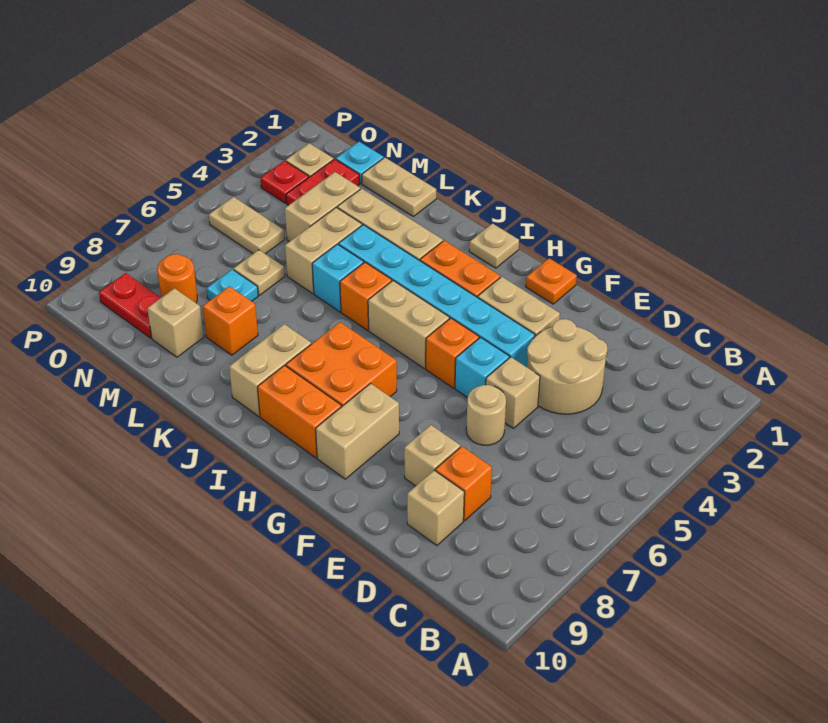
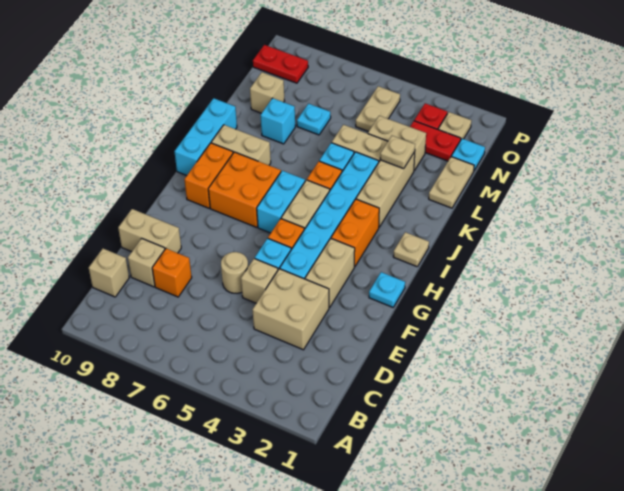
tan round brick D3:E4 level 1 -> tan brick D3:E4 level 1
tan brick E8 level 1 -> tan brick C10 level 1
orange plate G1 level 1 -> cyan plate G1 level 1
tan brick G8:G9 level 1 -> tan brick E9:E10 level 1
none -> cyan brick H6:I6 level 1
none -> cyan brick I10:K10 level 1
orange brick L8 level 1 -> cyan brick L8 level 1
tan plate M6 level 1 -> tan plate L3 level 2
orange round brick N8 level 1 -> none
red plate N9:O9 level 1 -> red plate O9:O10 level 1

